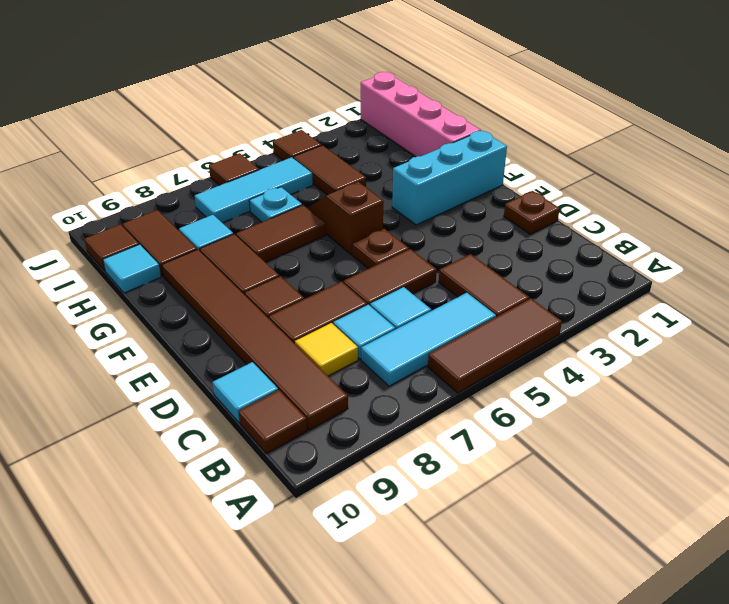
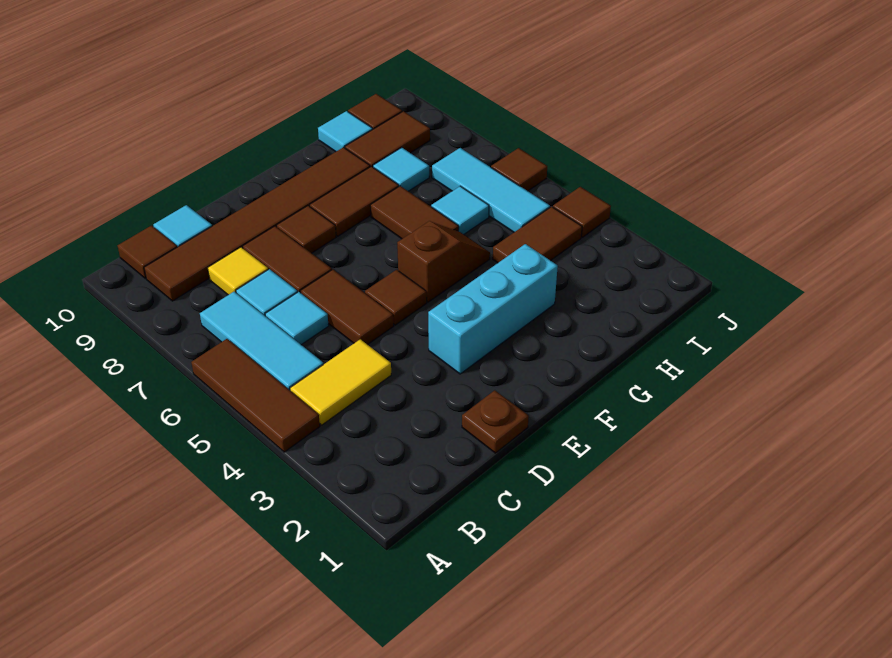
brown tile B4:C4 level 1 -> yellow tile B4:C4 level 1
brown plate E5 level 1 -> brown tile E5 level 1
cyan brick F1:F3 level 1 -> cyan brick E3:G3 level 1
pink brick G1:J1 level 1 -> none
cyan plate H6 level 1 -> cyan tile H6 level 1

